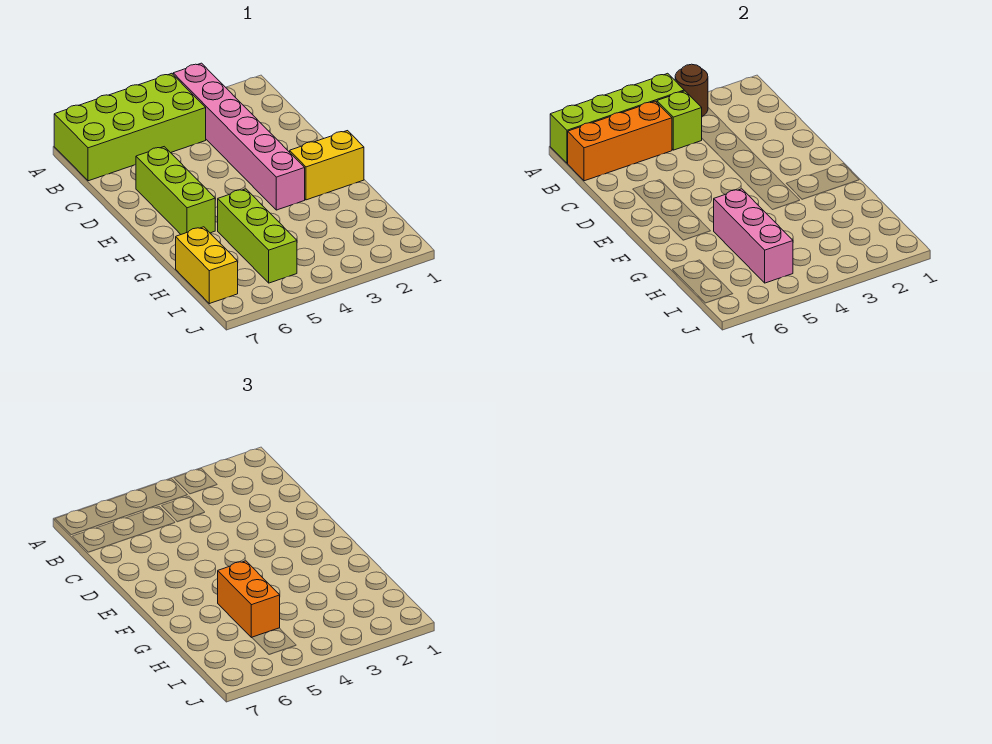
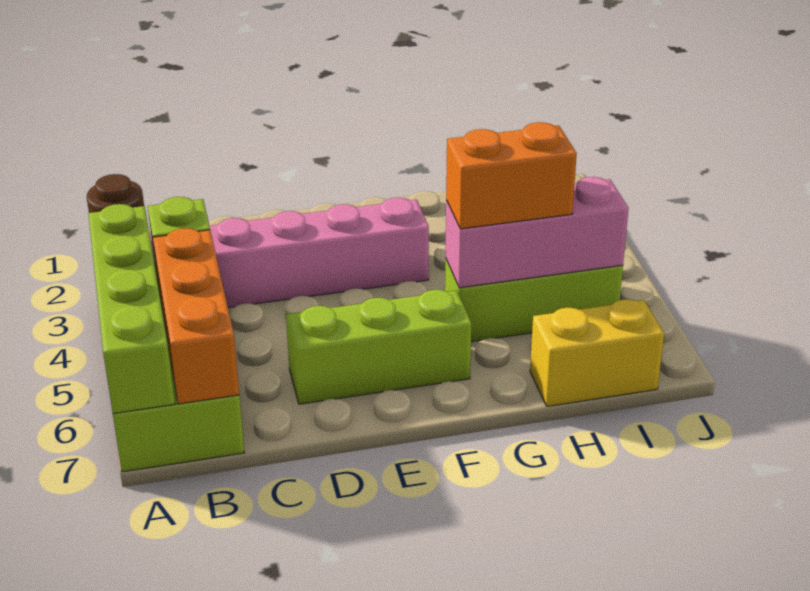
yellow brick F1:F2 level 1 -> none

